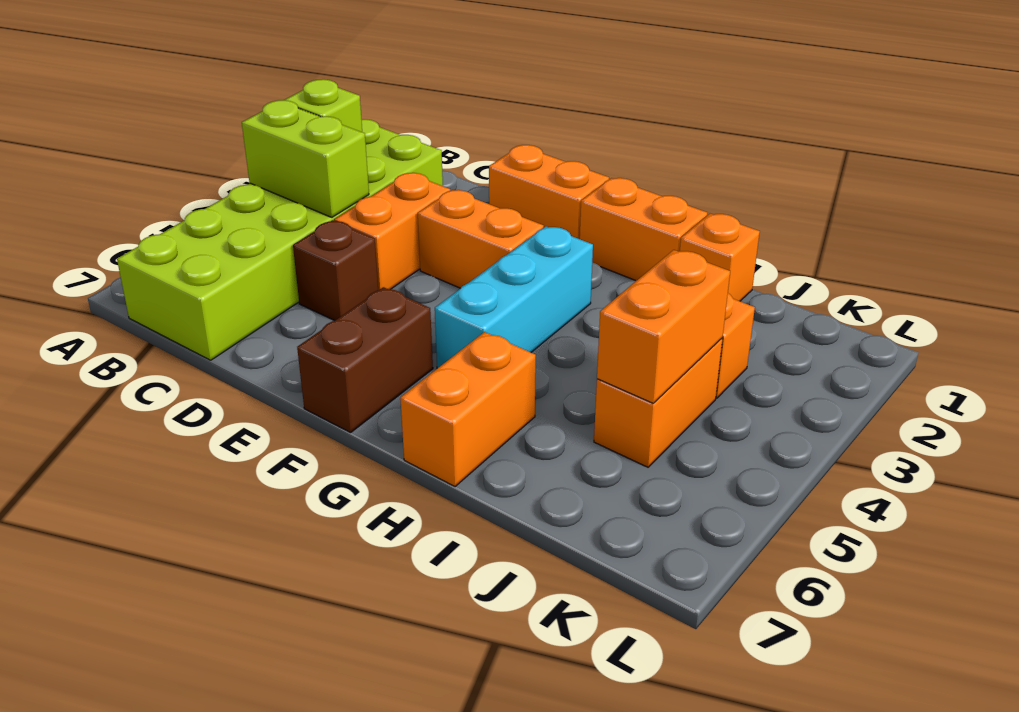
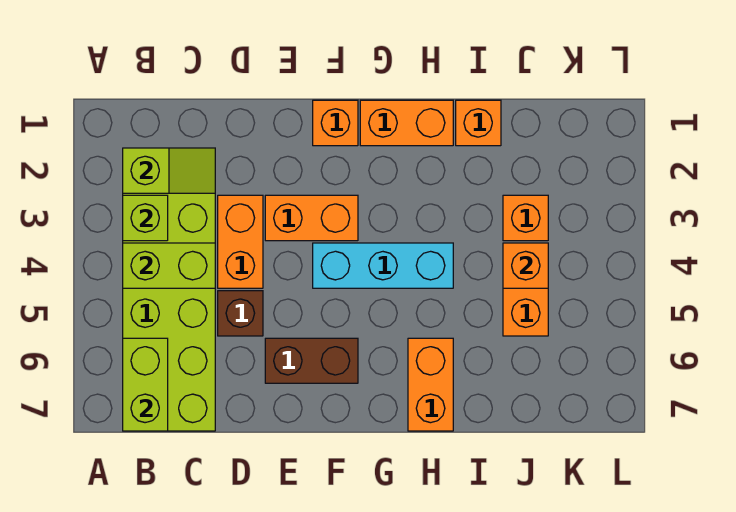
none -> lime slope B2:C2 level 2 top B
none -> lime brick B6:B7 level 2
orange brick E1:F1 level 1 -> orange brick F1 level 1
brown brick F6:F7 level 1 -> brown brick E6:F6 level 1
cyan brick G3:G5 level 1 -> cyan brick F4:H4 level 1
orange brick J4:J5 level 2 -> orange brick J4 level 2

